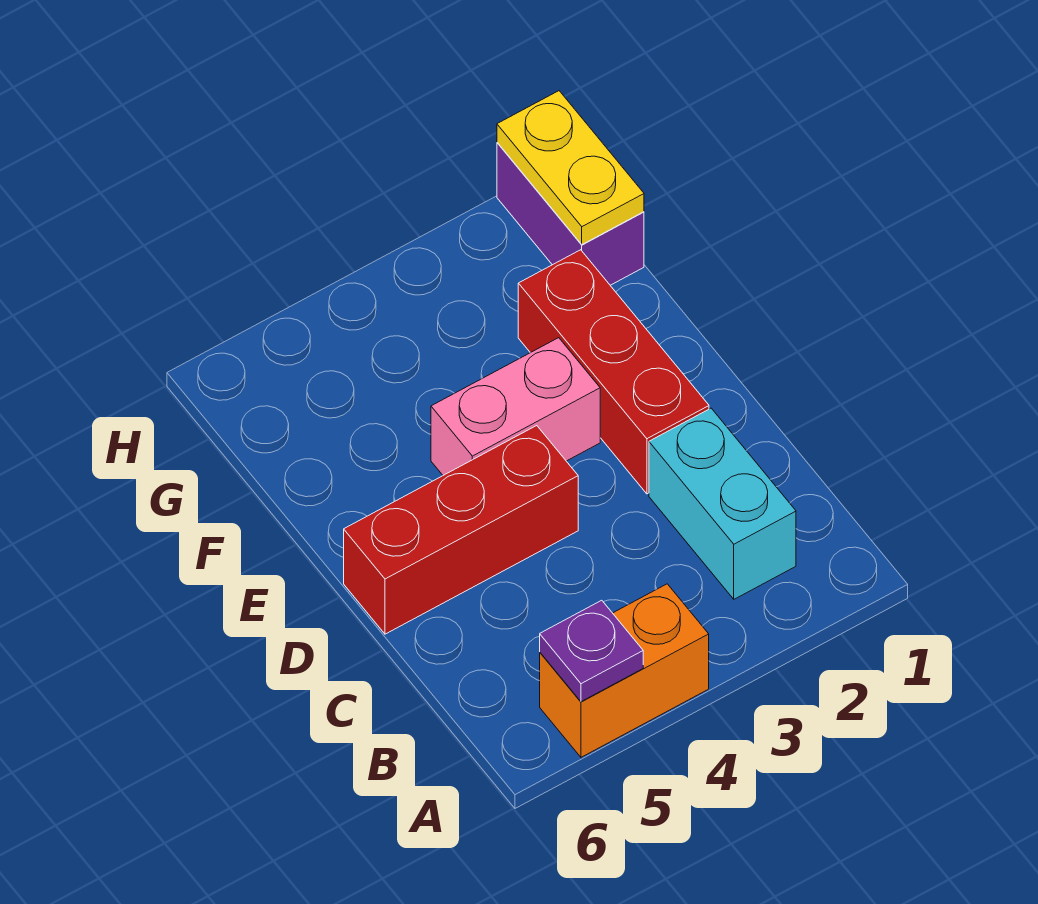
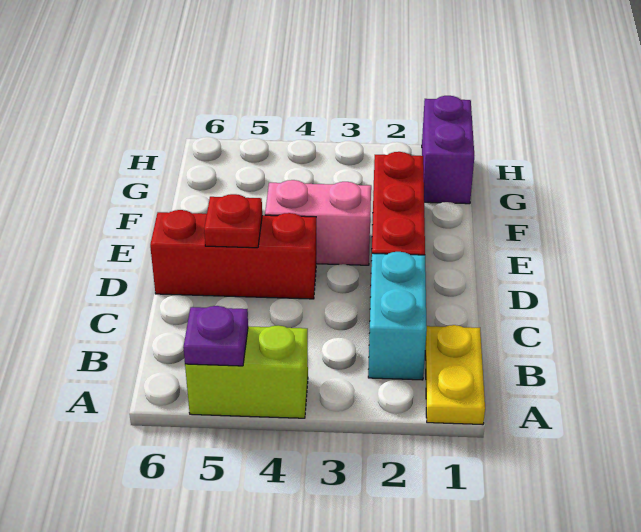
orange brick A4:A5 level 1 -> lime brick A4:A5 level 1
none -> red plate D5 level 2
yellow plate G1:H1 level 2 -> yellow plate A1:B1 level 1

